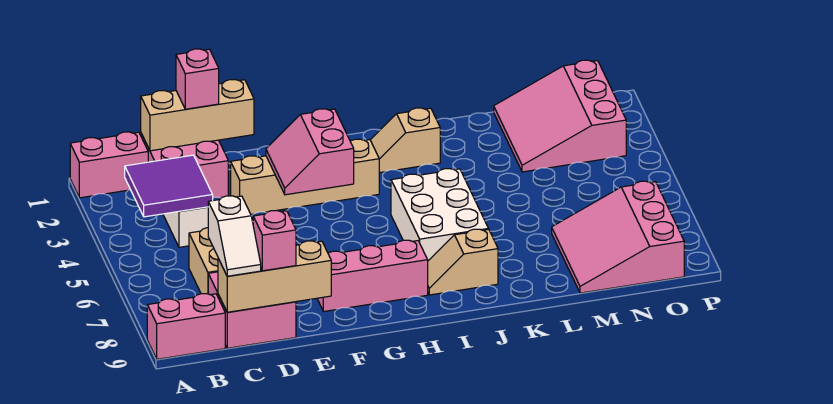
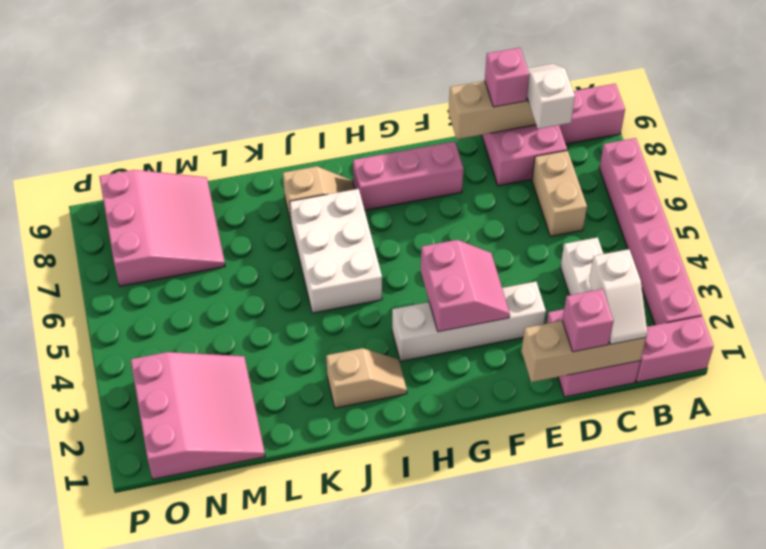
none -> pink brick A2:A7 level 1
purple tile B3:C4 level 2 -> none
none -> white slope C1:C2 level 3 top 2
tan brick E3:H3 level 1 -> white brick E3:H3 level 1

